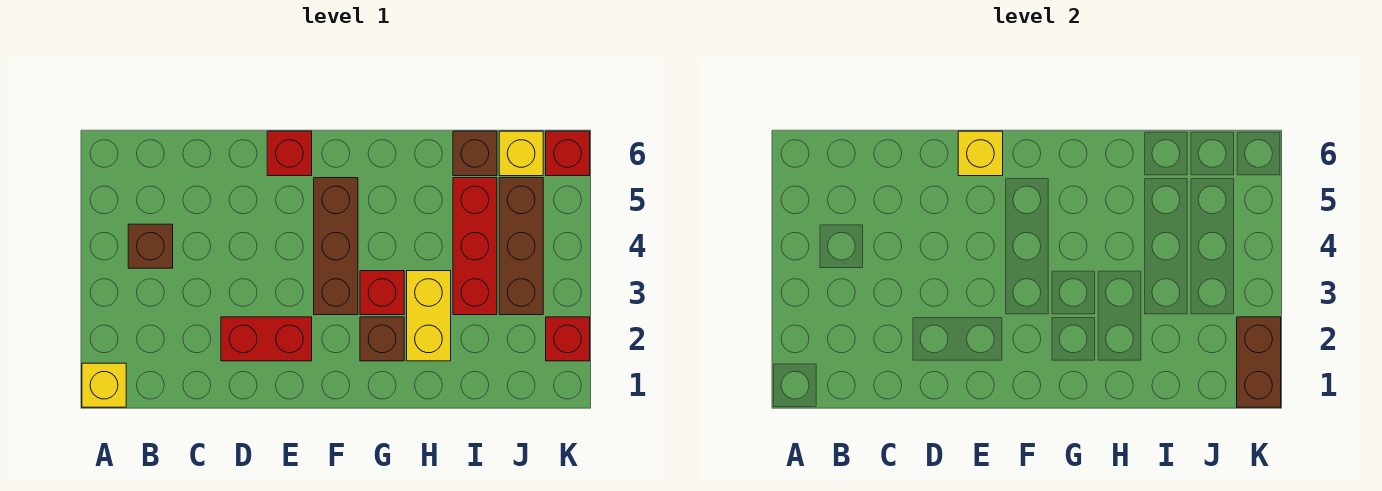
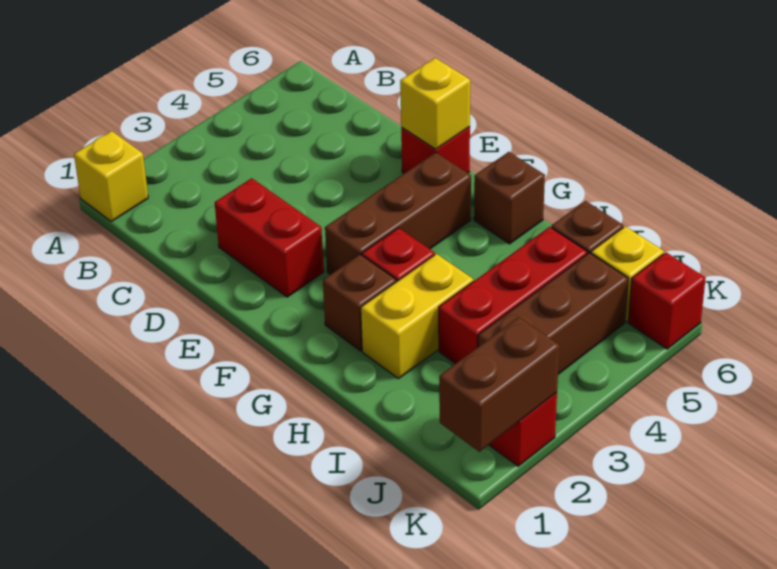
brown brick B4 level 1 -> brown brick G6 level 1

